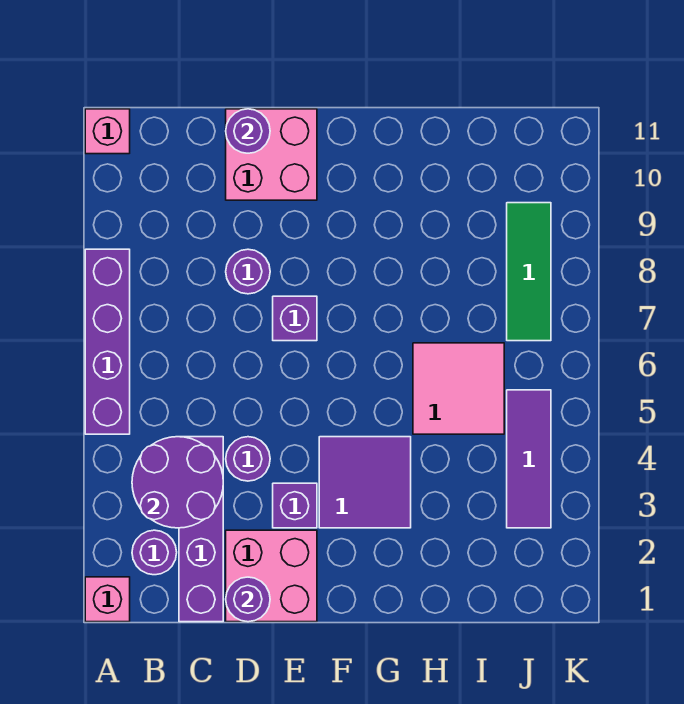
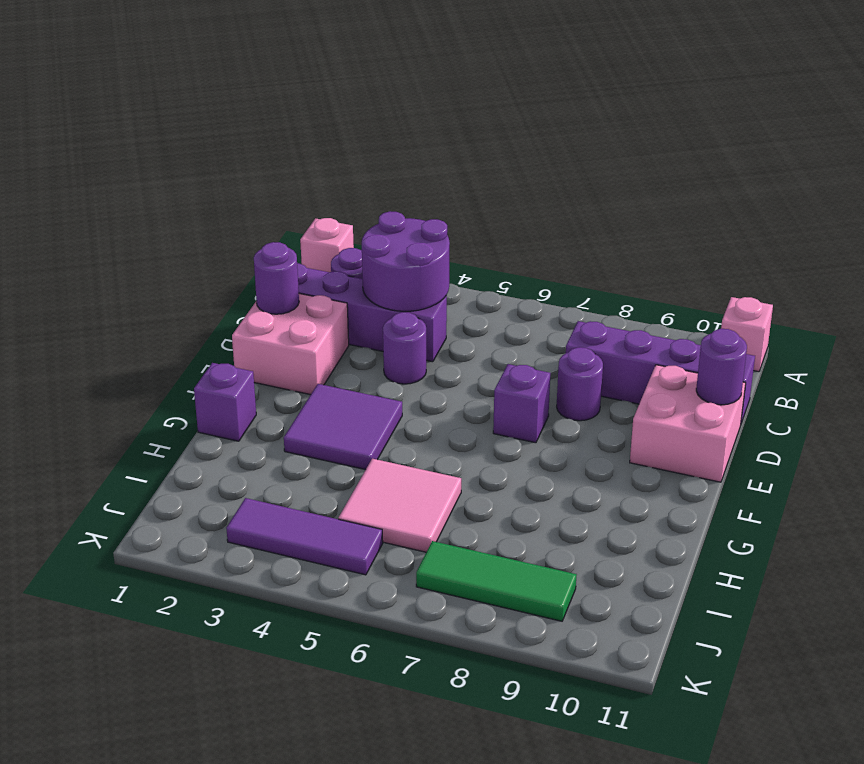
purple brick A5:A8 level 1 -> purple brick C8:C11 level 1
purple brick E3 level 1 -> purple brick G1 level 1

